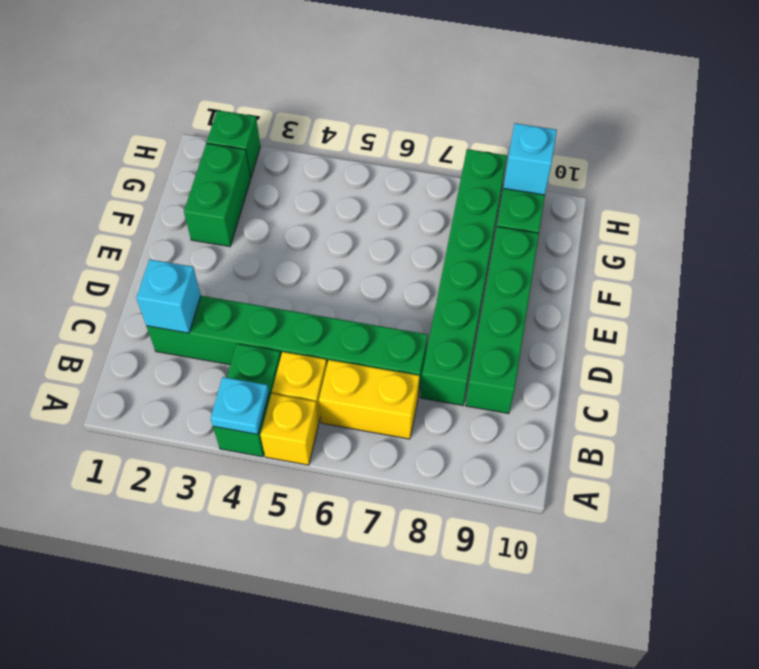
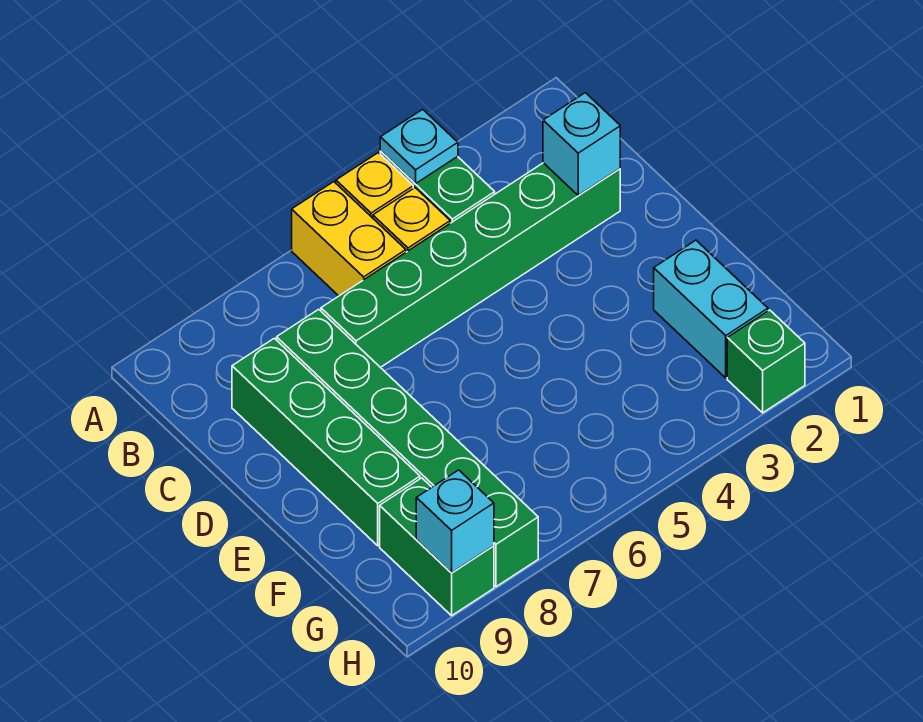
yellow brick B6:B7 level 1 -> yellow brick A6:B6 level 1
green brick F2:G2 level 1 -> cyan brick F2:G2 level 1

